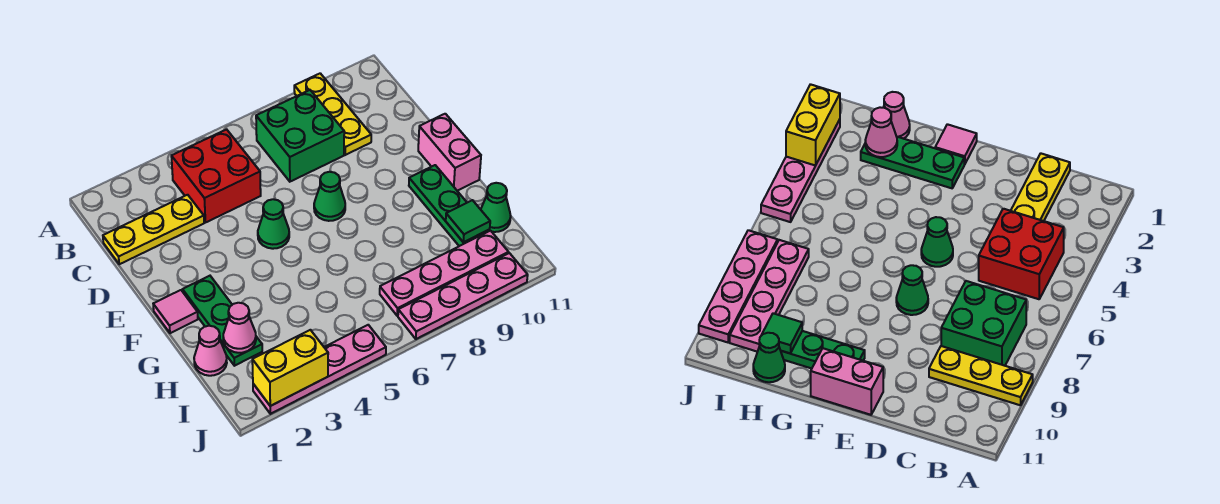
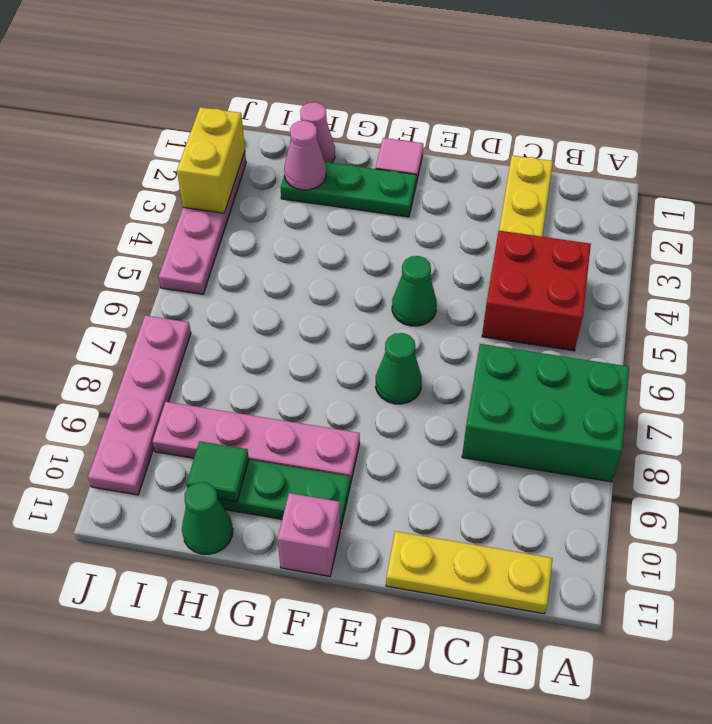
yellow plate A9:C9 level 1 -> yellow plate B11:D11 level 1
green brick B7:C8 level 1 -> green brick A7:C8 level 1
pink brick E11:F11 level 1 -> pink brick F11 level 1
pink plate I7:I10 level 1 -> pink plate F9:I9 level 1

